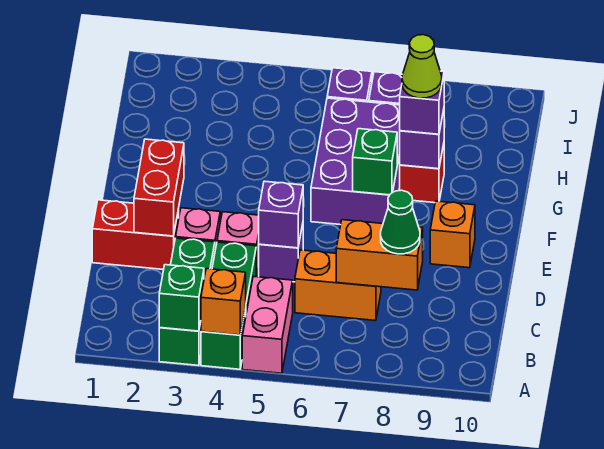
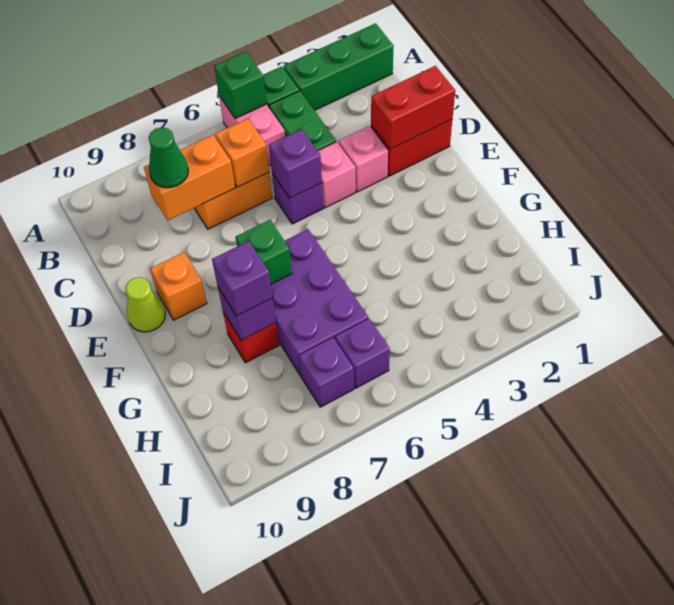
green brick A3:C3 level 1 -> green brick A1:A3 level 1
green brick A3 level 2 -> green brick A5 level 2
orange brick A4 level 2 -> orange brick C6 level 2
red brick D2:E2 level 2 -> red brick D1:D2 level 2
lime cone G8 level 4 -> lime cone E10 level 1

